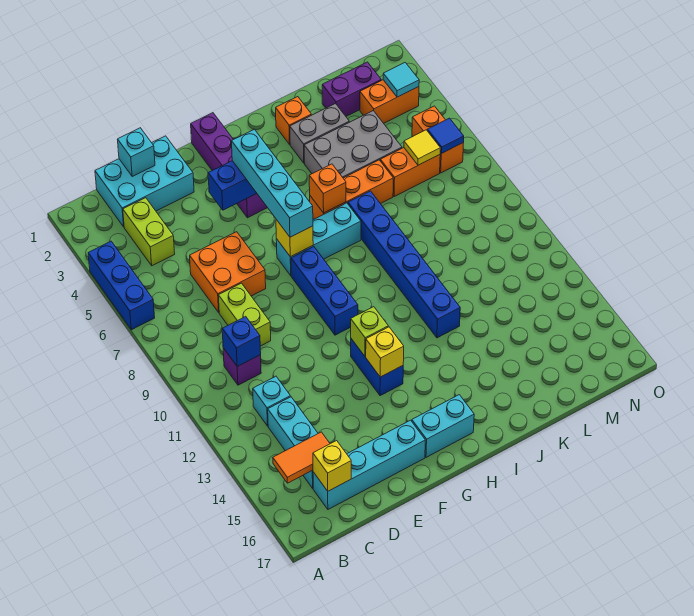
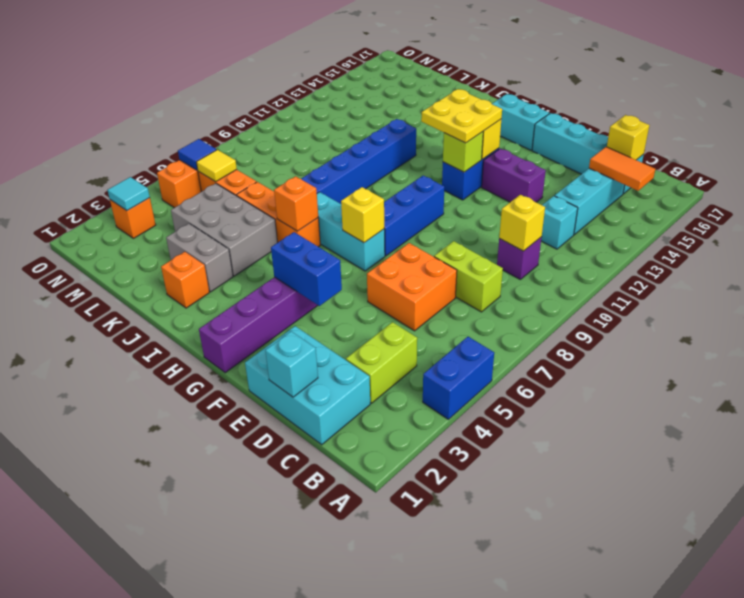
blue brick A4:A6 level 1 -> blue brick A4:A5 level 1
blue brick C10 level 2 -> yellow brick C10 level 2
lime brick D8:D9 level 1 -> lime brick C8:D8 level 1
cyan brick G4:G7 level 3 -> none
none -> yellow plate G12:H13 level 3
purple brick L2:M2 level 1 -> purple brick E13:F13 level 1
orange brick M3:N3 level 1 -> orange brick N3 level 1

